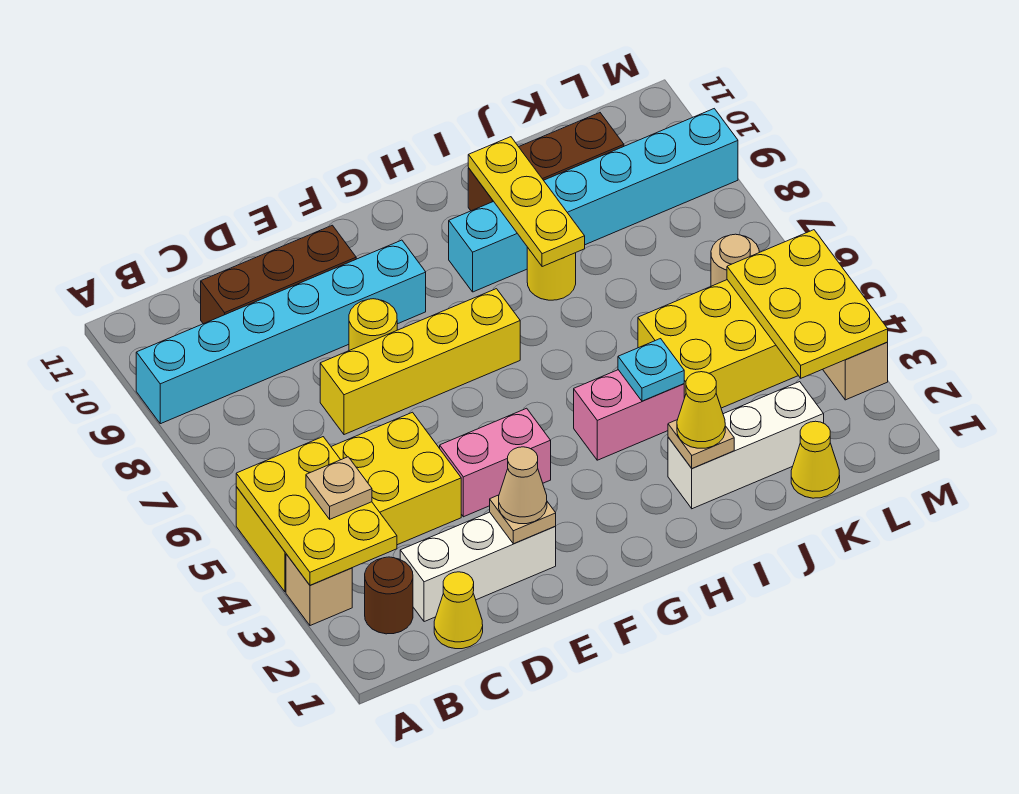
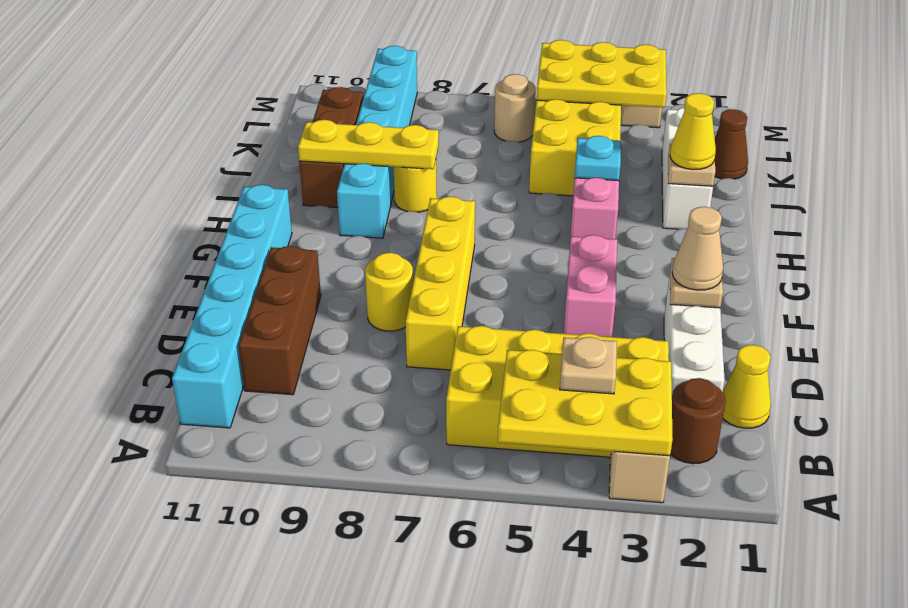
yellow brick A4:D5 level 1 -> yellow brick B3:C6 level 1
cyan brick A9:F9 level 1 -> cyan brick B11:G11 level 1
yellow cone K1 level 1 -> brown cone K1 level 1

